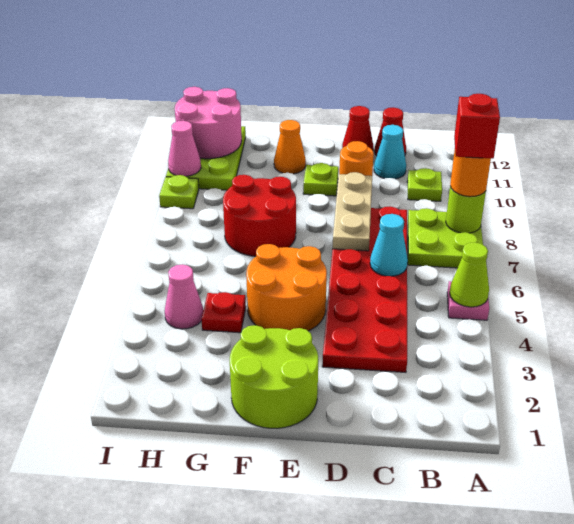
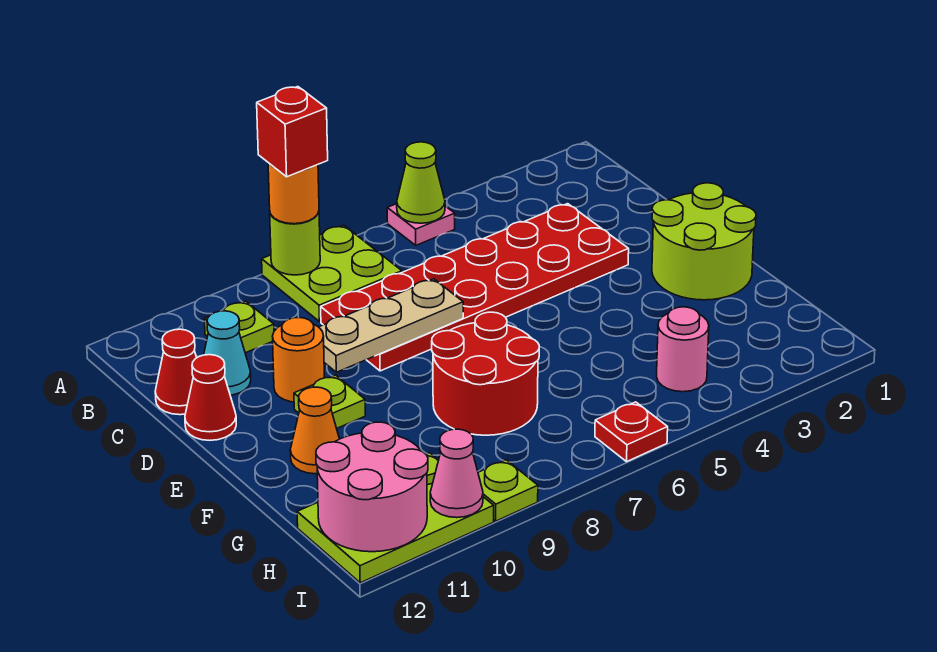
cyan cone C6 level 2 -> none
orange round brick E4:F5 level 1 -> none
red plate G4 level 1 -> red plate I6 level 1
pink cone H4 level 1 -> pink round brick H4 level 1

